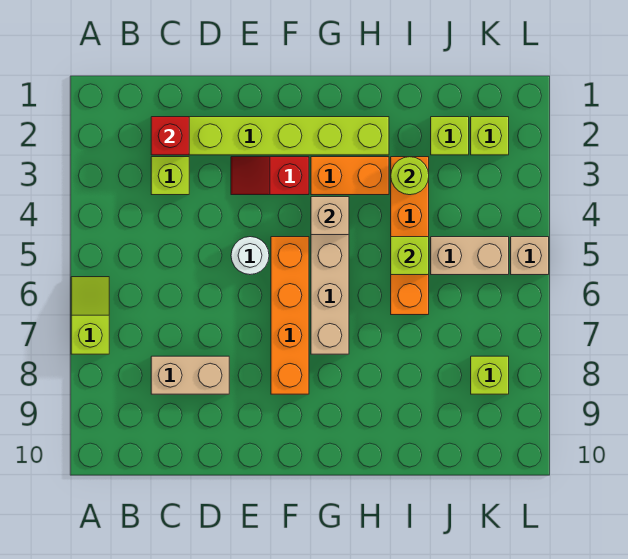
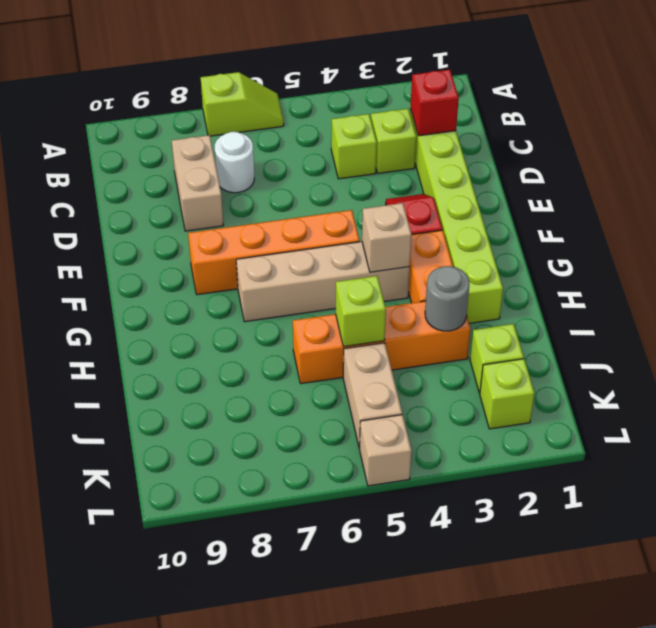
white round brick E5 level 1 -> white round brick C7 level 1
lime round brick I3 level 2 -> grey round brick I3 level 2
lime brick K8 level 1 -> lime brick C4 level 1

